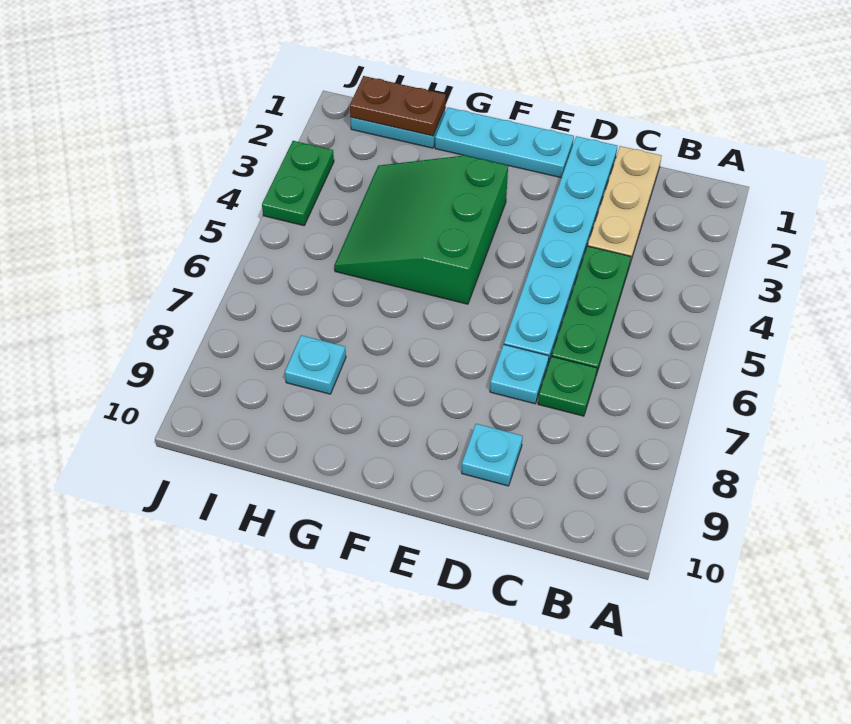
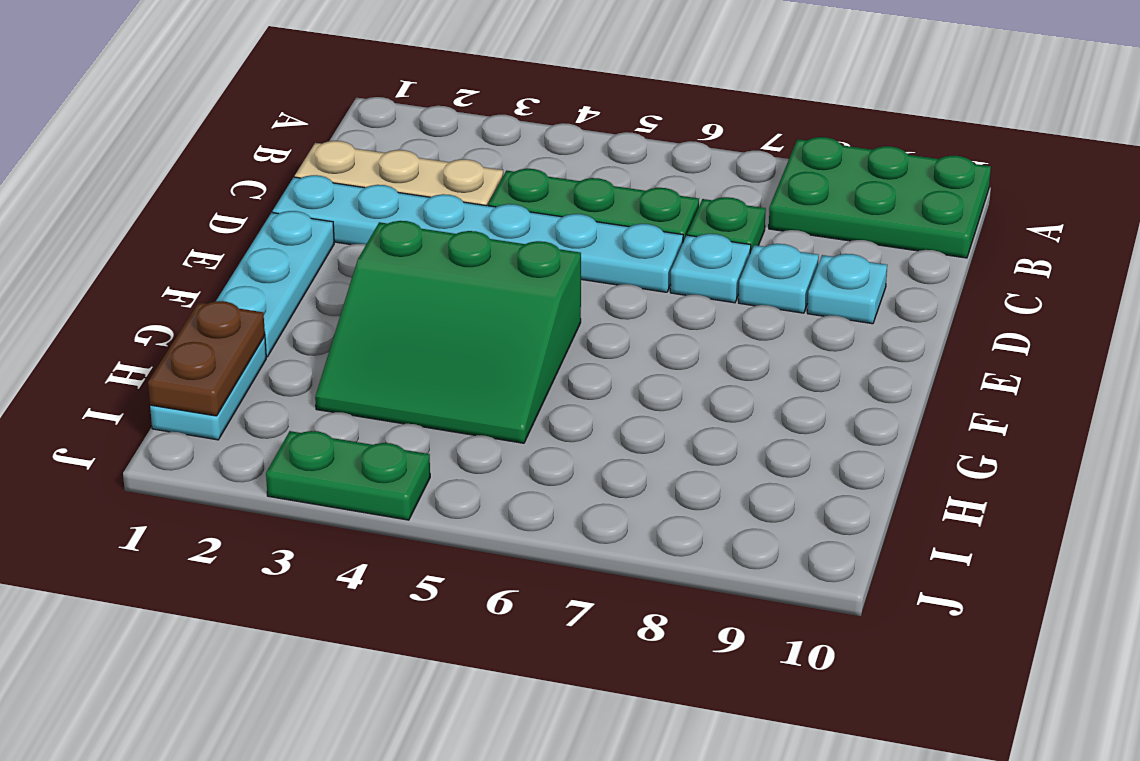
none -> green plate A8:B10 level 1
cyan plate H8 level 1 -> cyan plate D8 level 1

